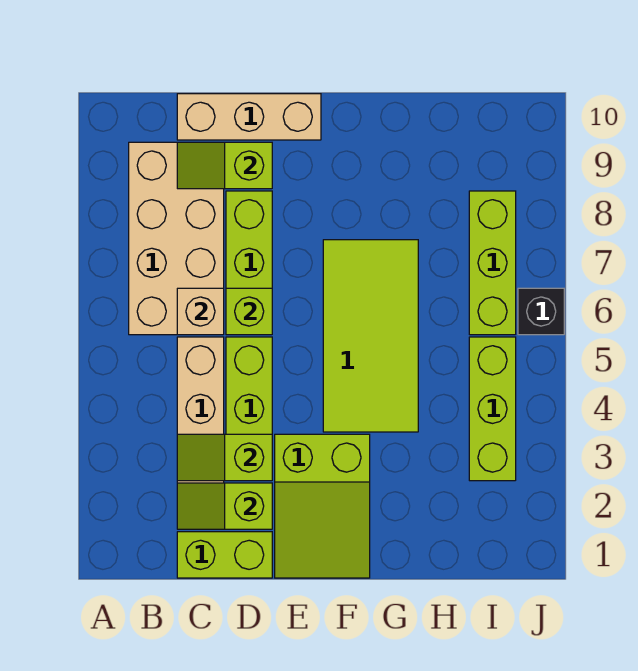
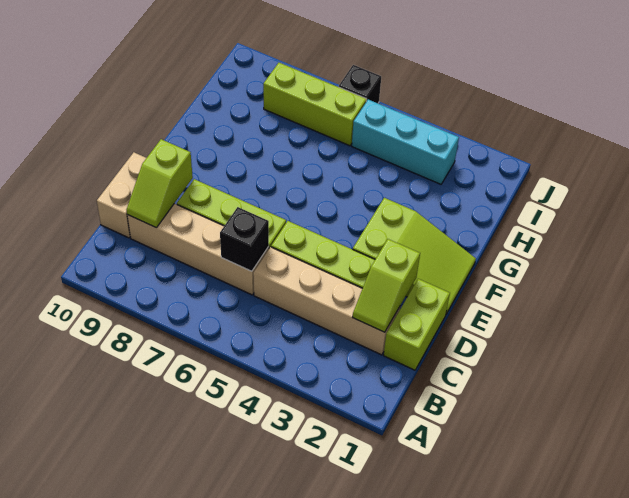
tan brick B6:C9 level 1 -> tan brick C6:C9 level 1
lime slope C3:D3 level 2 top D -> none
tan brick C6 level 2 -> black brick C6 level 2
tan brick C10:E10 level 1 -> tan brick C10:D10 level 1
lime brick D6 level 2 -> none
lime tile F4:G7 level 1 -> none
lime brick I3:I5 level 1 -> cyan brick I3:I5 level 1

